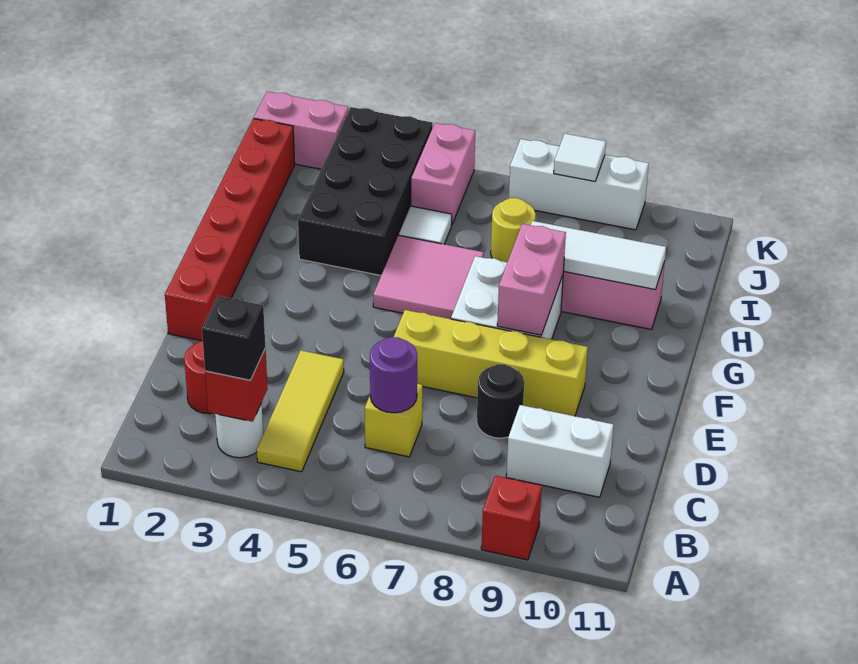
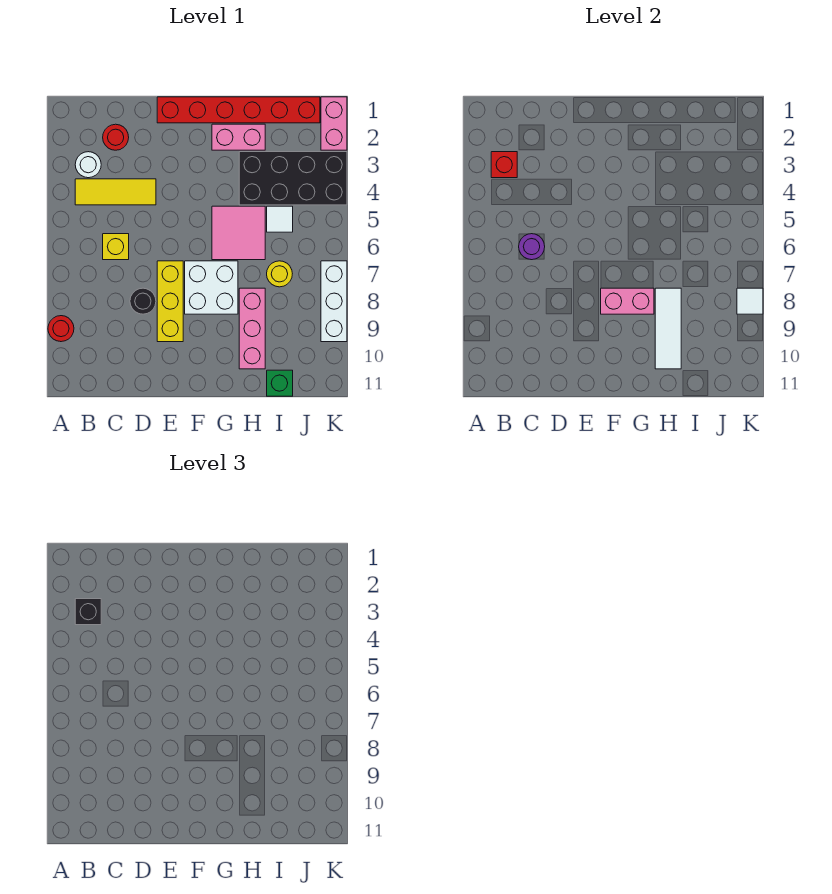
red brick A9 level 1 -> red round brick A9 level 1
white brick C9:C10 level 1 -> none
yellow brick E6:E9 level 1 -> yellow brick E7:E9 level 1
none -> green brick I11 level 1
pink brick J5:K5 level 1 -> pink brick G2:H2 level 1

